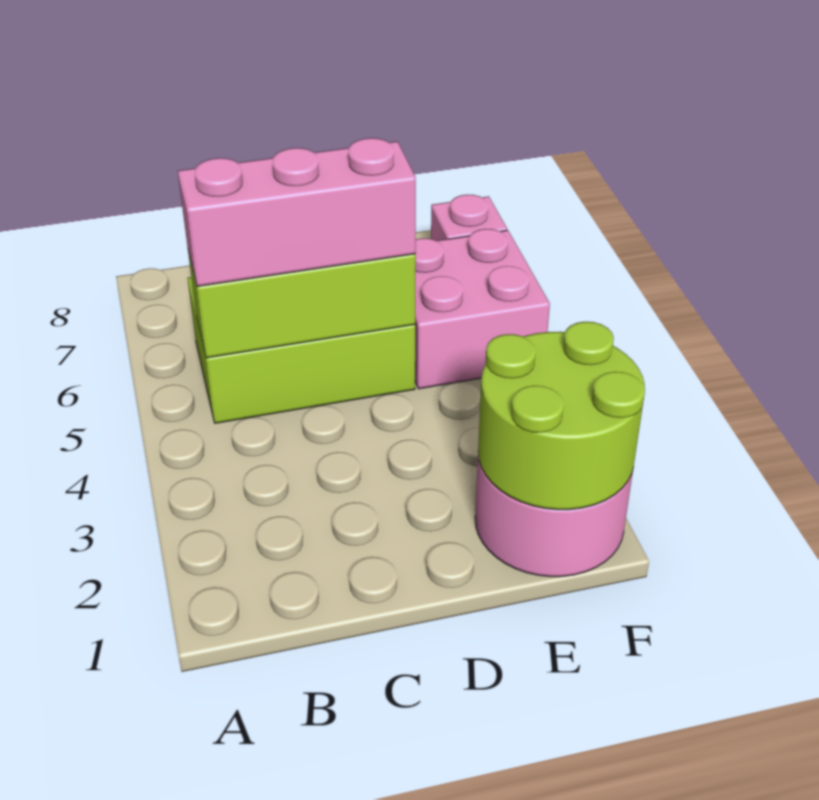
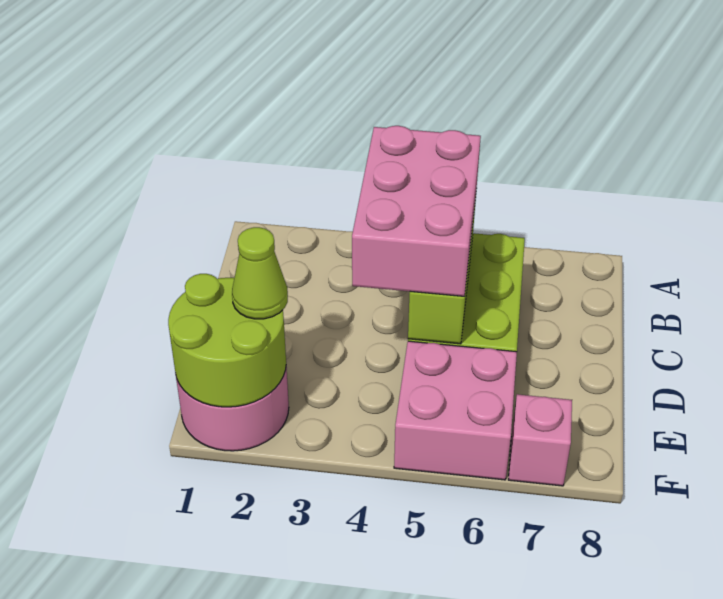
pink brick B5:D5 level 3 -> pink brick B4:D5 level 3
none -> lime cone E2 level 3

